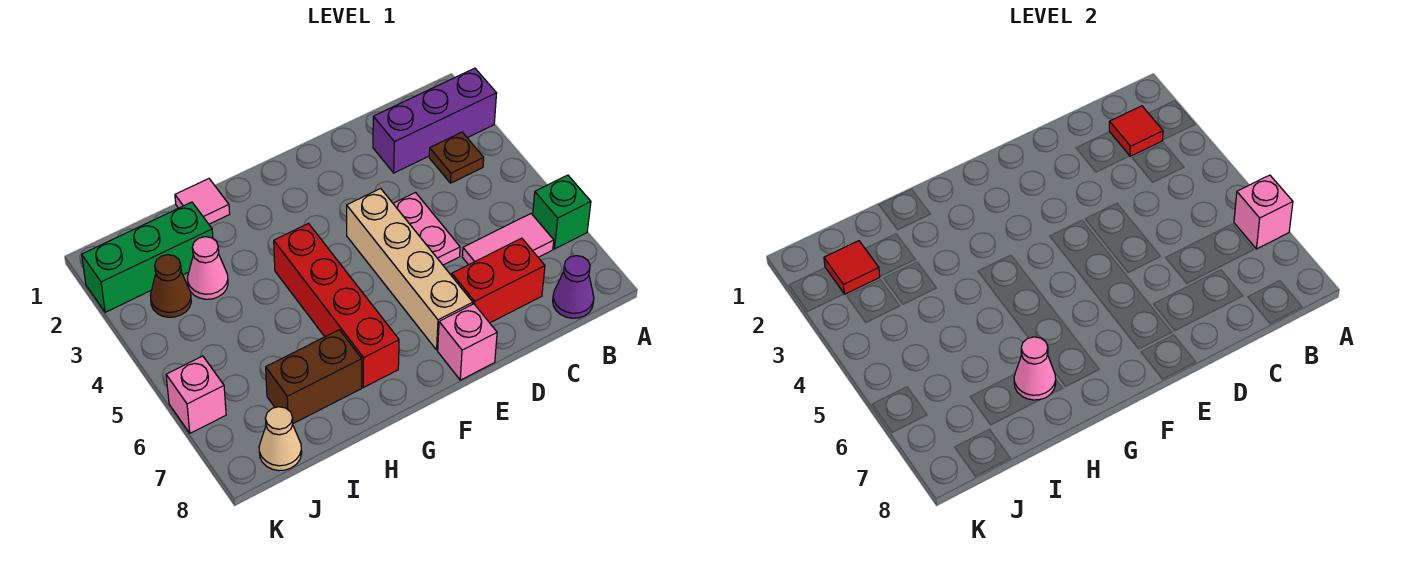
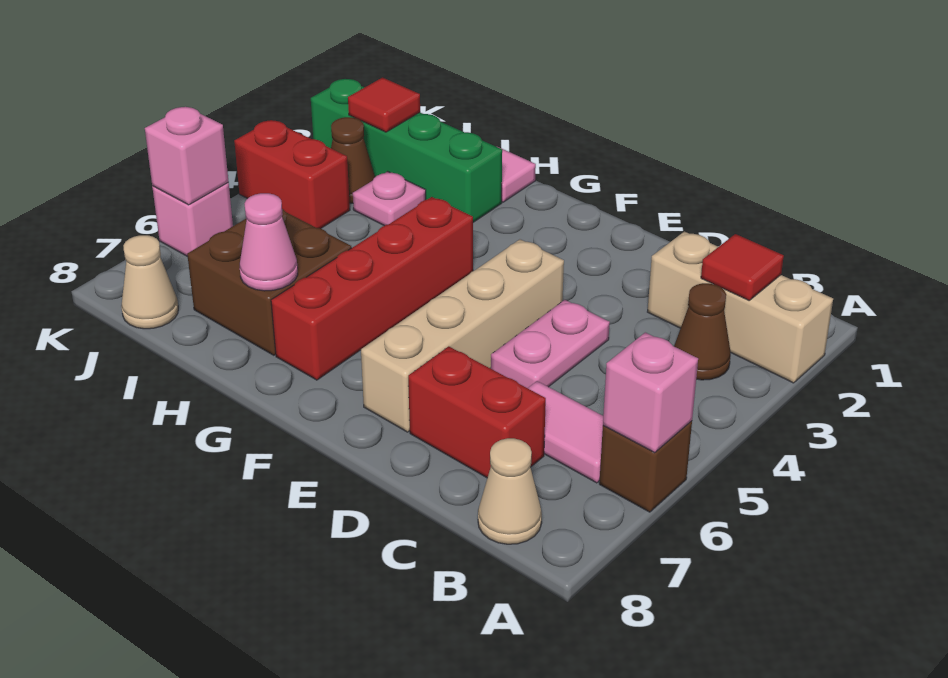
purple brick A2:C2 level 1 -> tan brick A2:C2 level 1
green brick A6 level 1 -> brown brick A6 level 1
brown plate B3 level 1 -> brown cone B3 level 1
purple cone B8 level 1 -> tan cone B8 level 1
pink brick E8 level 1 -> pink brick K6 level 2
brown brick H7:I7 level 1 -> brown brick H6:I7 level 1
green brick I2:K2 level 1 -> green brick H2:K2 level 1
pink cone I3 level 1 -> pink plate I3 level 1
none -> red brick J4:K4 level 1

